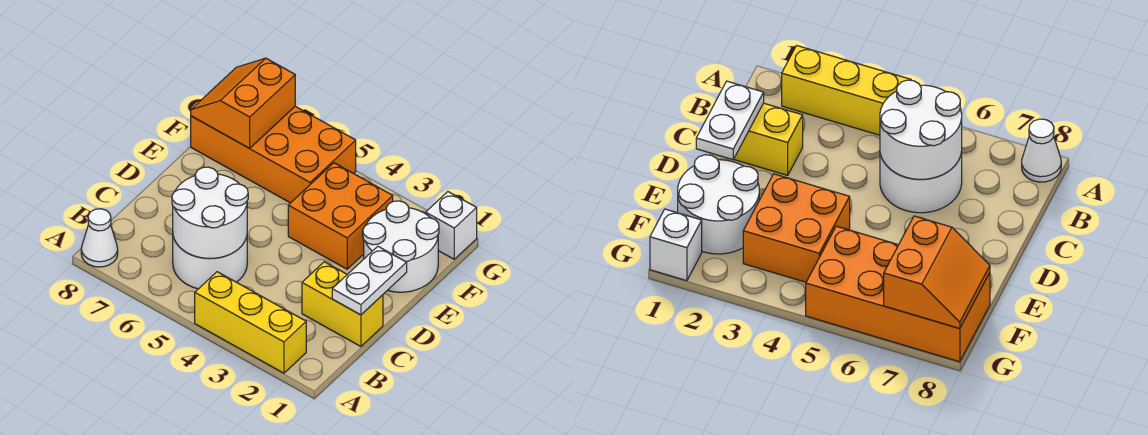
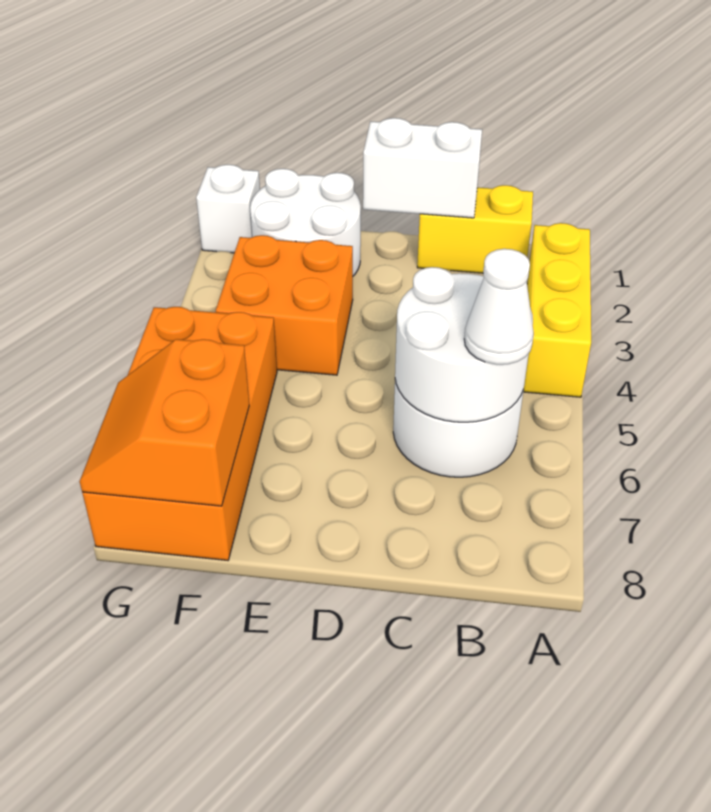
white cone A8 level 1 -> white cone B6 level 3
yellow brick C1:C2 level 1 -> yellow brick B1:C1 level 1
white plate C1:D1 level 2 -> white brick C1:D1 level 2
orange slope F7:G8 level 2 top 7 -> orange slope F7:G8 level 2 top F

